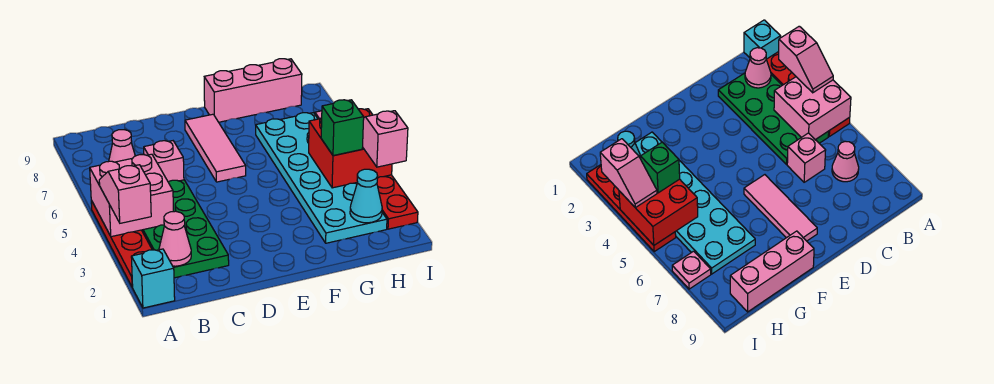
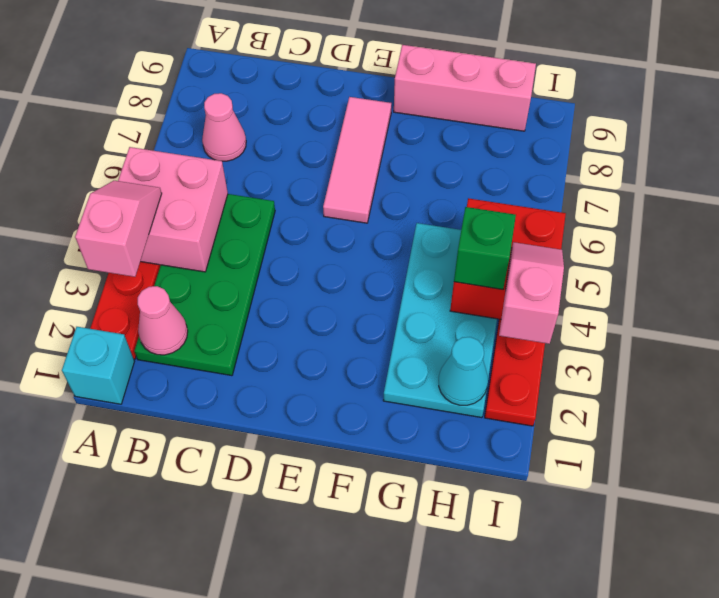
pink brick C6 level 1 -> none
cyan plate G2:H7 level 1 -> cyan plate G2:H5 level 1
pink plate I7 level 1 -> none

